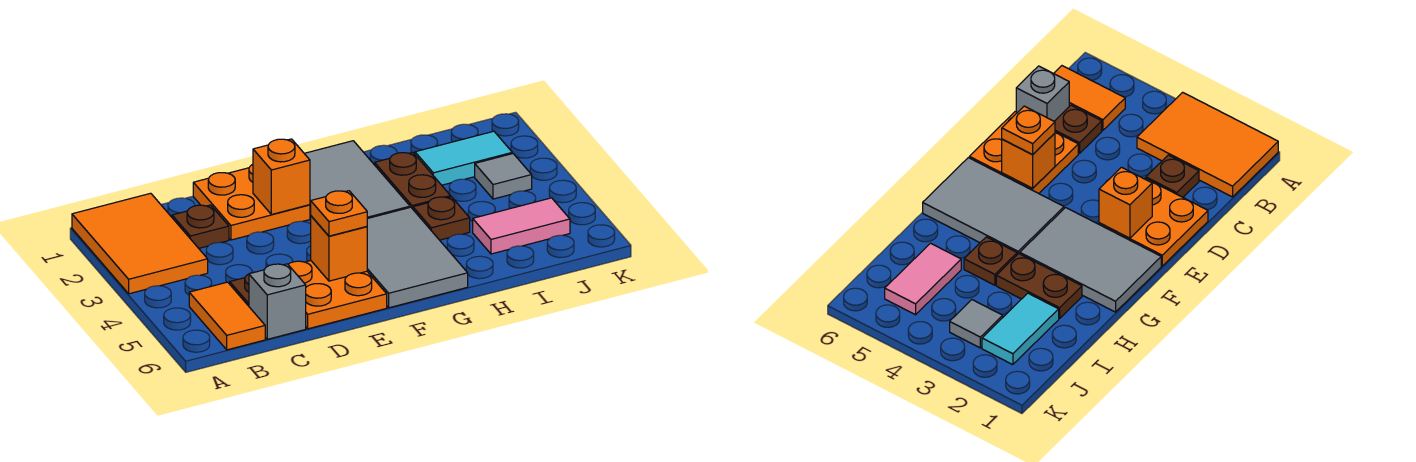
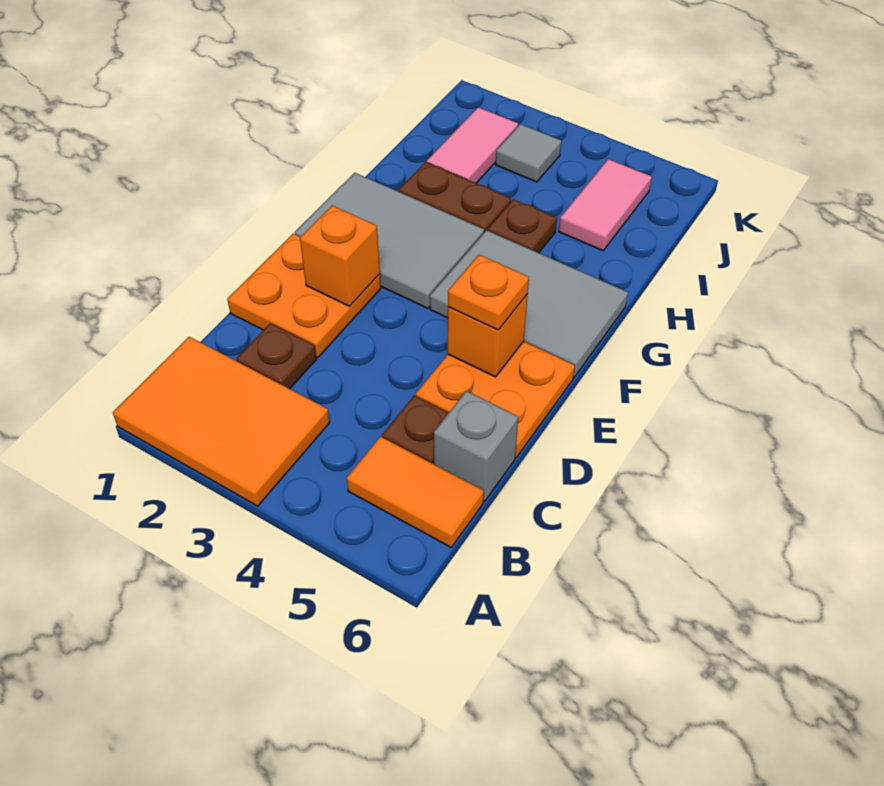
cyan tile I2:J2 level 1 -> pink tile I2:J2 level 1

